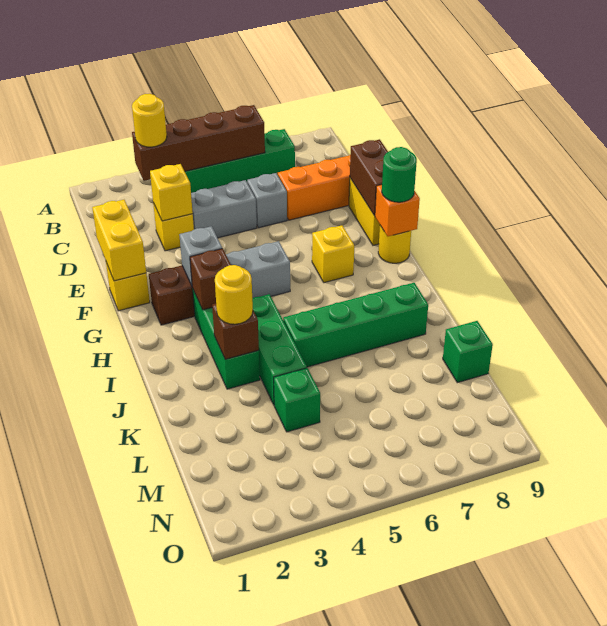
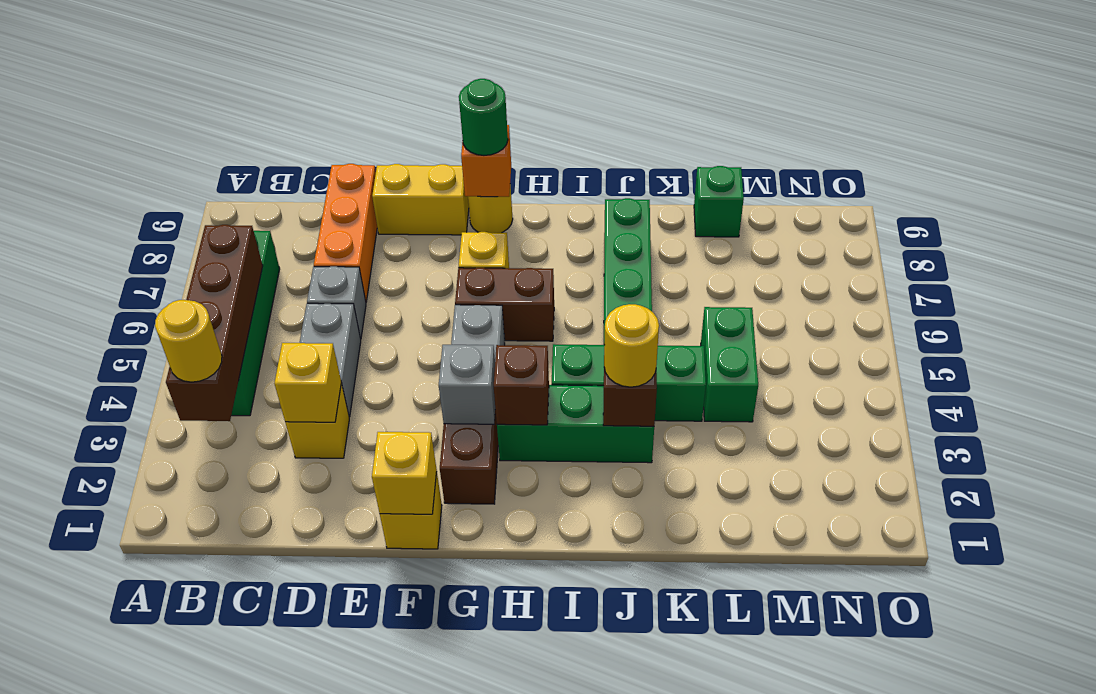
yellow brick E1:F1 level 2 -> yellow brick F1 level 2
brown brick E9:F9 level 2 -> brown brick G6:H6 level 1
green brick L4 level 1 -> green brick L4:L5 level 1

